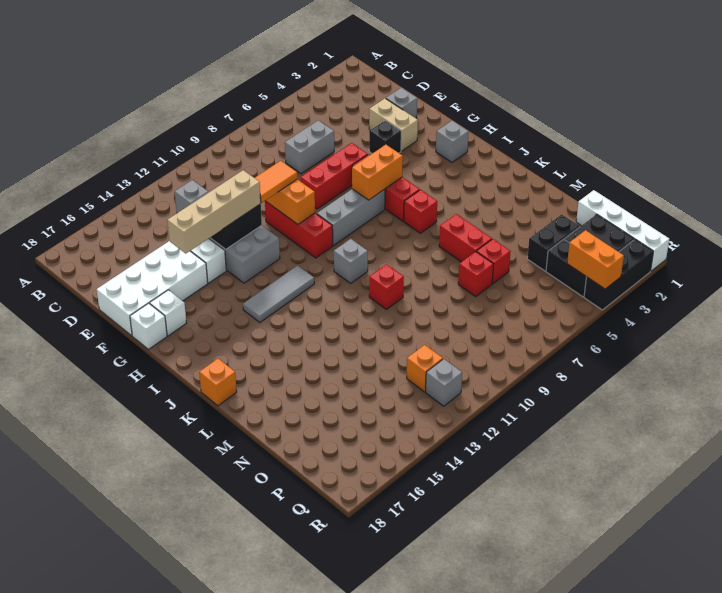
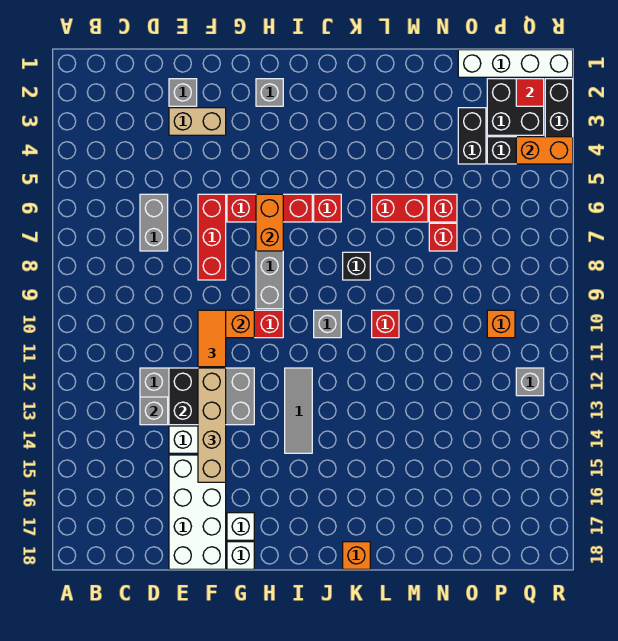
black brick F4 level 1 -> black brick K8 level 1
orange brick P12 level 1 -> orange brick P10 level 1
none -> red tile Q2 level 2

